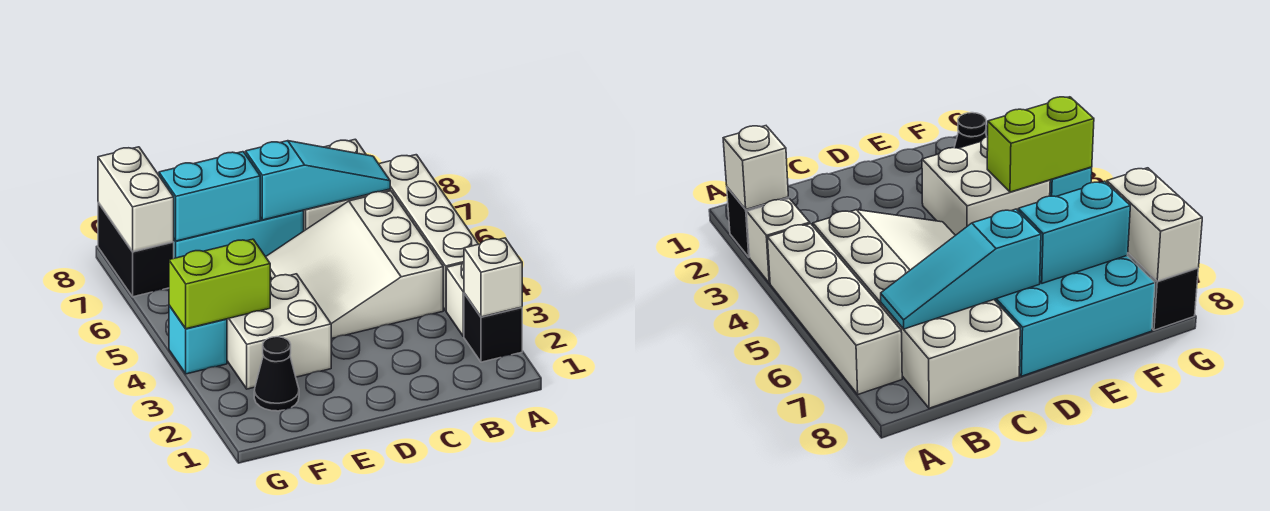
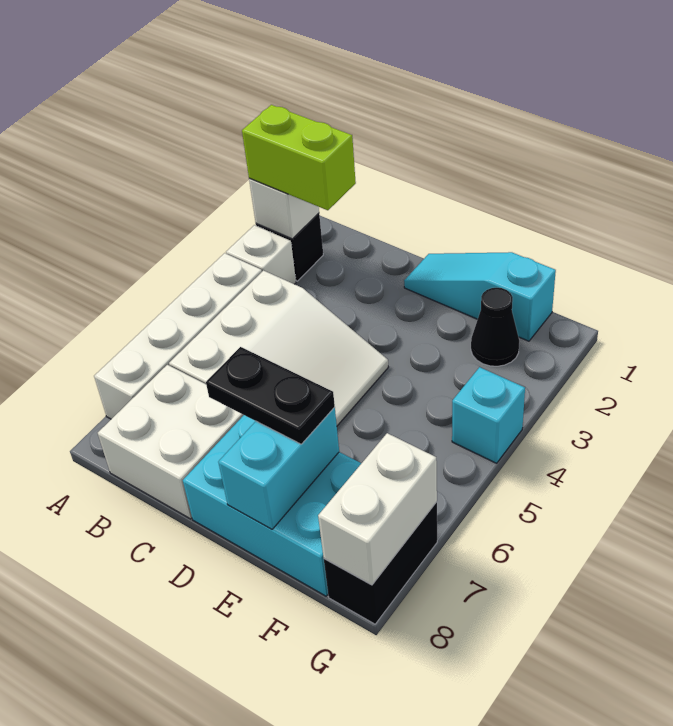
cyan slope B7:D7 level 2 top D -> cyan slope D1:F1 level 1 top F
none -> black plate D7:E7 level 3
white brick E3:F4 level 1 -> none
cyan brick E7:F7 level 2 -> cyan brick E7:E8 level 2
lime brick F4:G4 level 2 -> lime brick A2:B2 level 3

